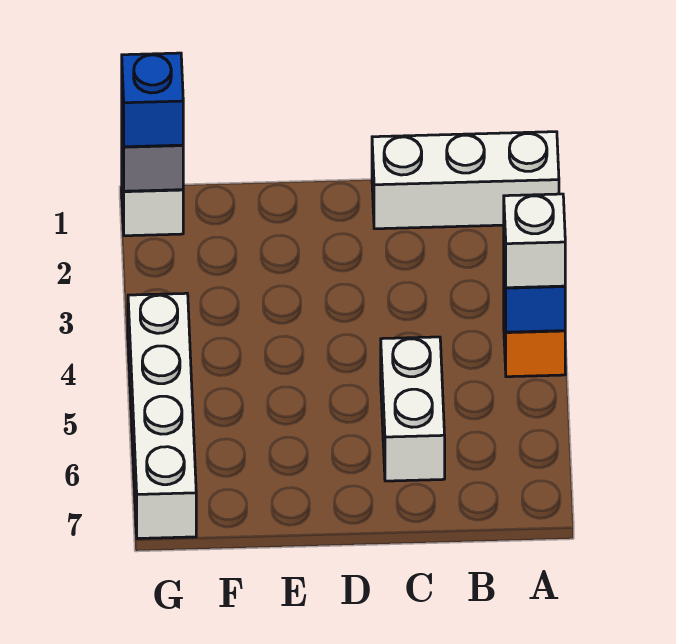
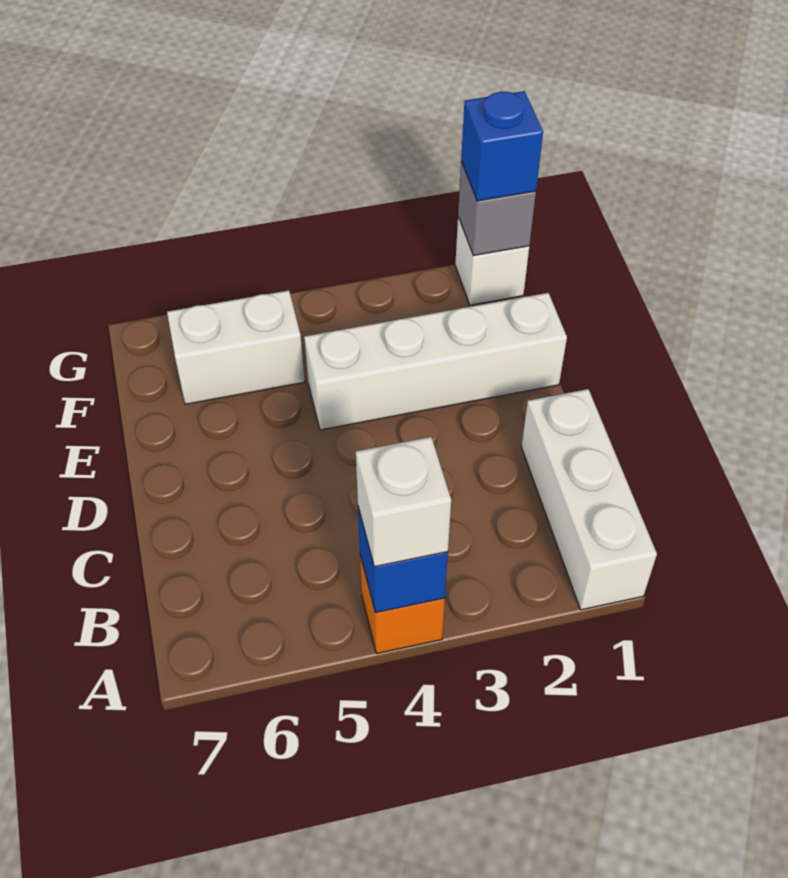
white brick C5:C6 level 1 -> white brick F5:F6 level 1
white brick G4:G7 level 1 -> white brick E1:E4 level 1

